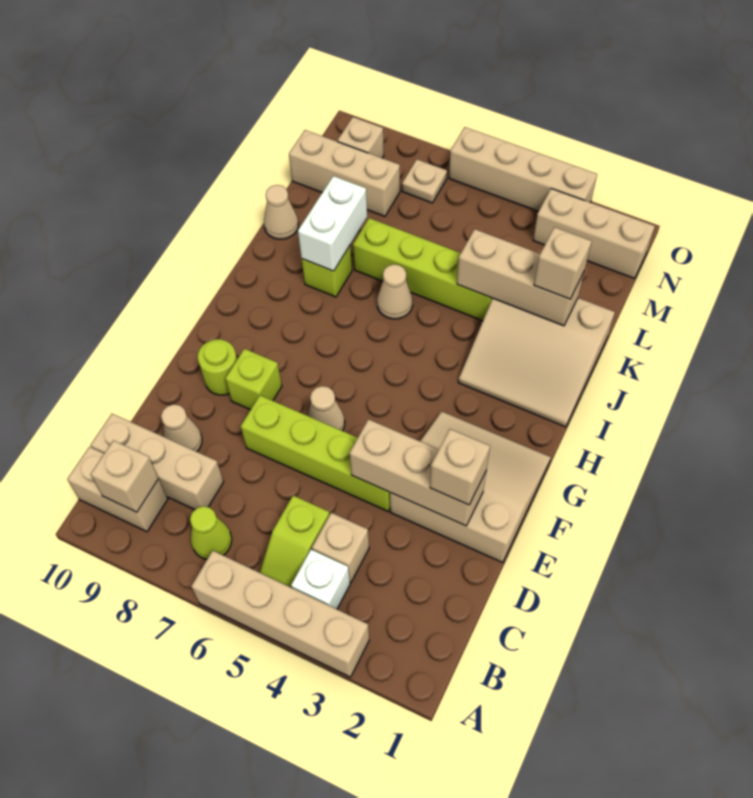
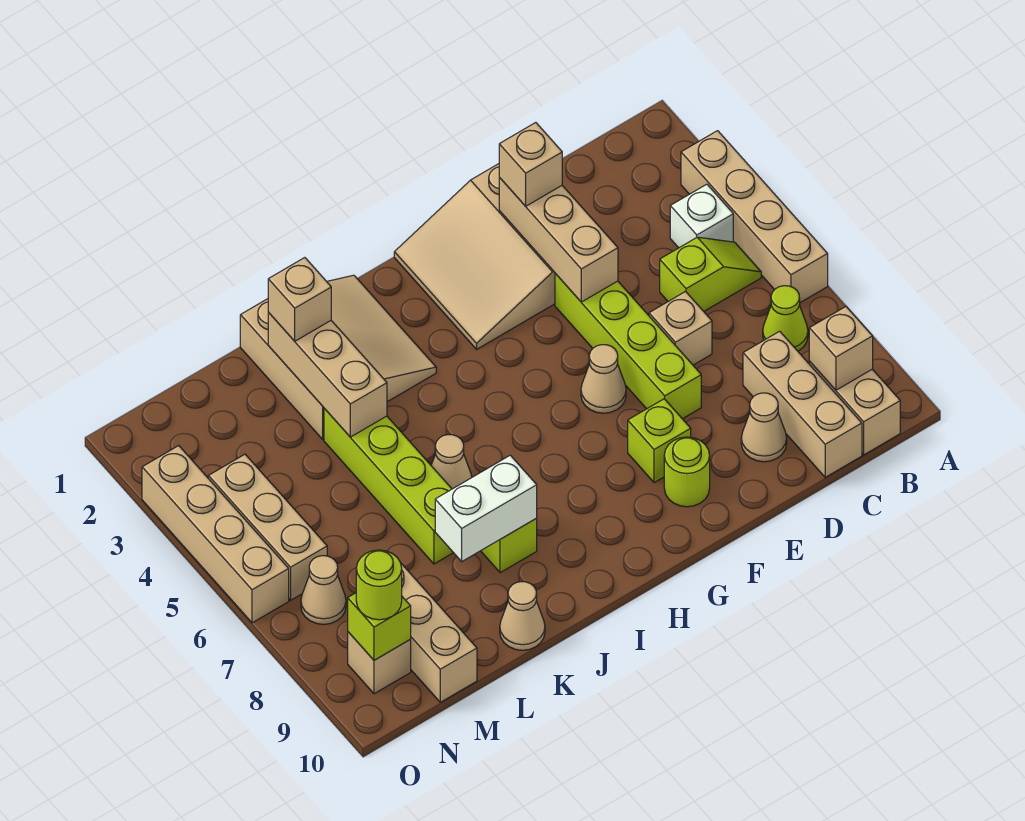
tan brick C4 level 1 -> tan brick D6 level 1
tan brick N1:N3 level 1 -> tan brick N4:N6 level 1
tan plate N7 level 1 -> tan cone N7 level 1
none -> lime brick N9 level 2
none -> lime round brick N9 level 3

